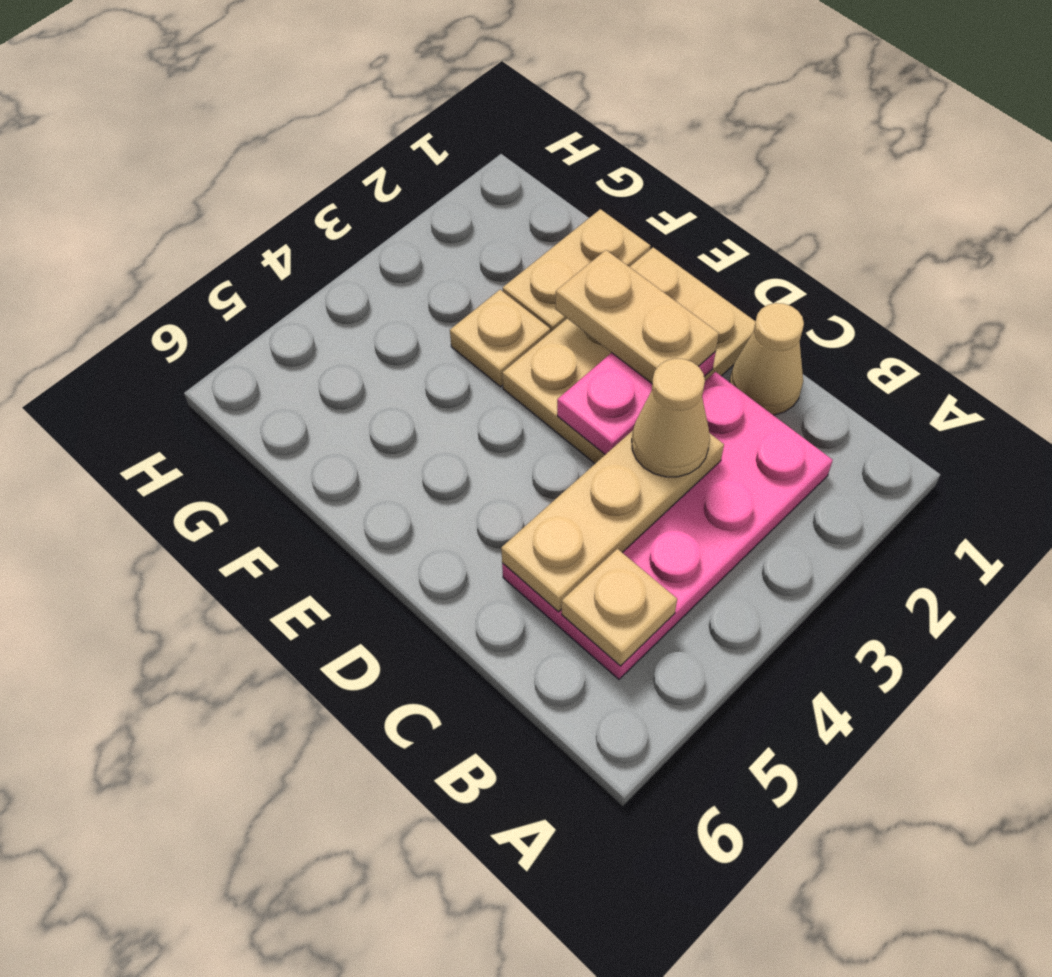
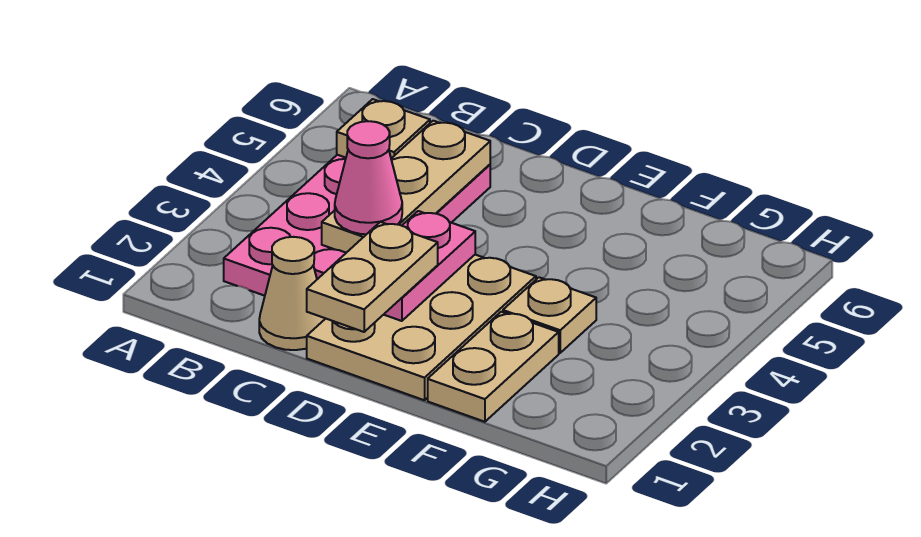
tan cone C3 level 3 -> pink cone C3 level 3
tan plate D2:E2 level 3 -> tan plate D1:D2 level 3

